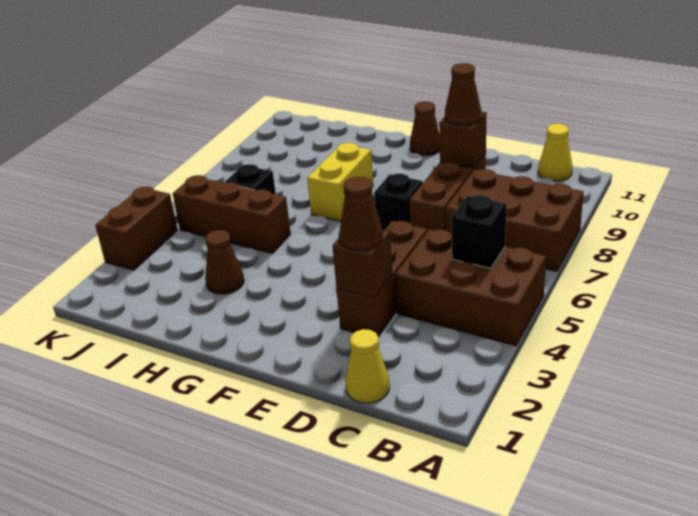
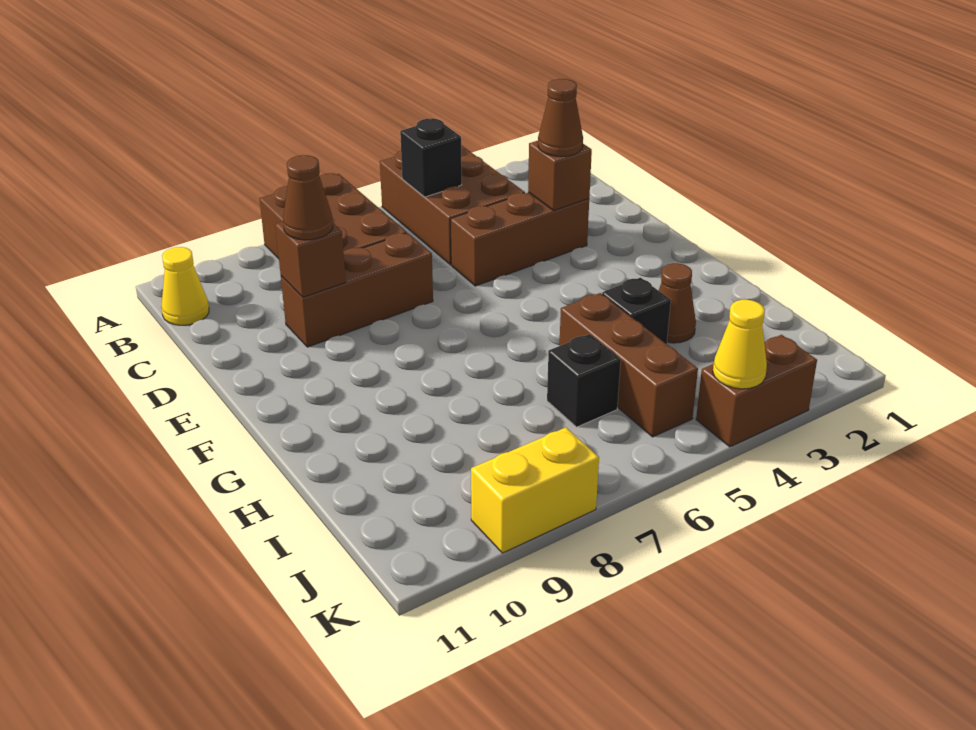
yellow cone C1 level 1 -> yellow cone K4 level 2
black brick E7 level 1 -> black brick H4 level 1
brown cone F11 level 1 -> none
yellow brick G7:G8 level 1 -> yellow brick K8:K9 level 1

